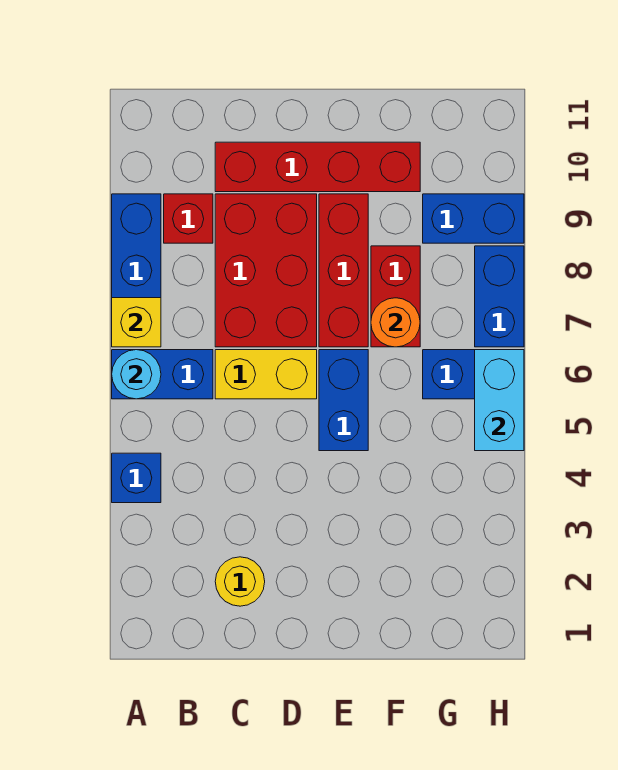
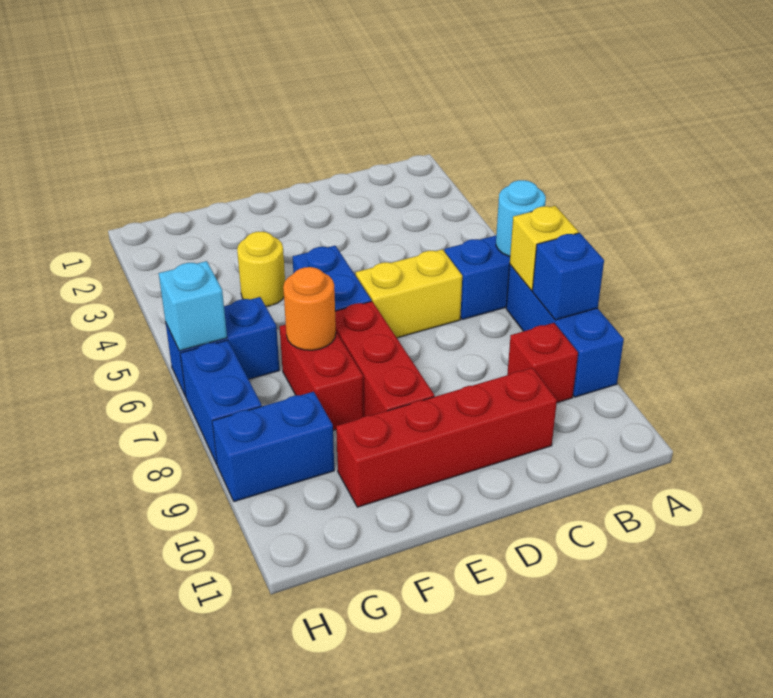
blue brick A4 level 1 -> blue brick A8 level 2
yellow round brick C2 level 1 -> yellow round brick F4 level 1
red brick C7:D9 level 1 -> none
cyan brick H5:H6 level 2 -> cyan brick H6 level 2

